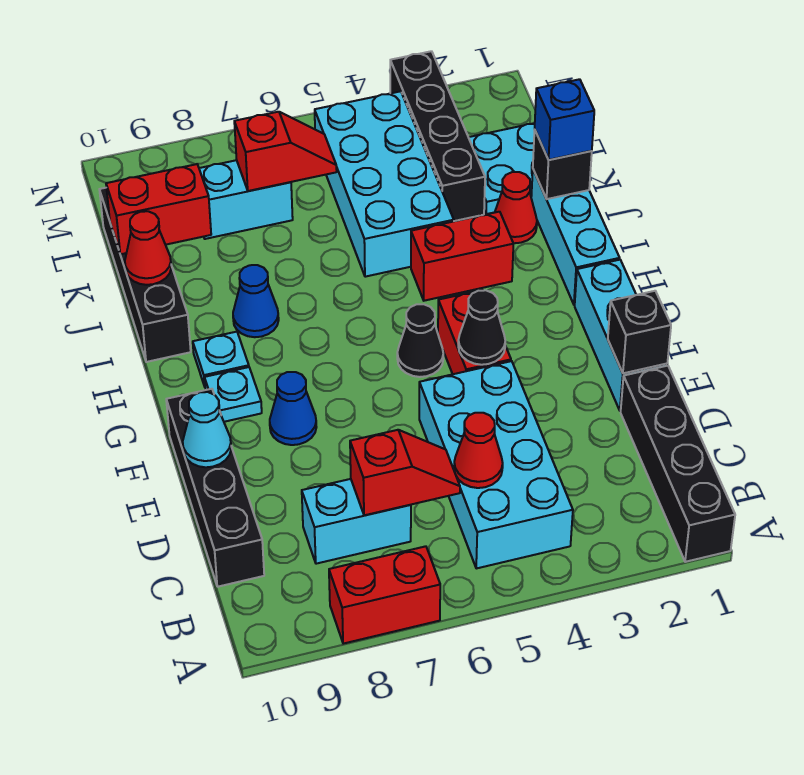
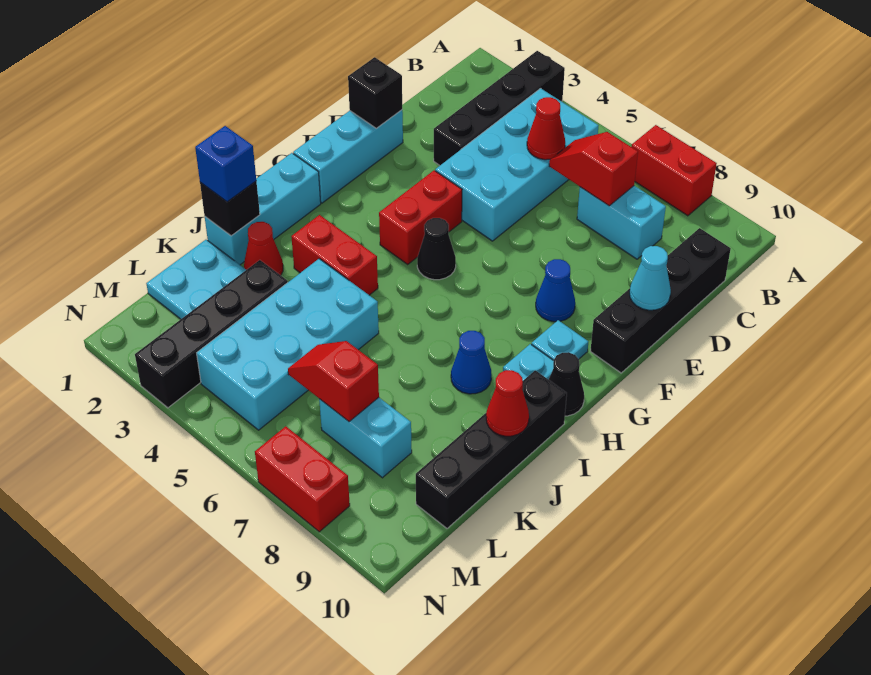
black brick A1:D1 level 1 -> black brick A3:D3 level 1
black cone F4 level 2 -> black cone H10 level 1
red brick K9:K10 level 2 -> red brick N7:N8 level 1

